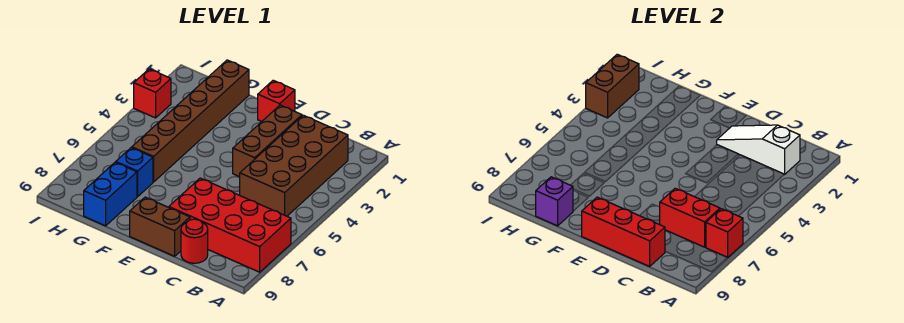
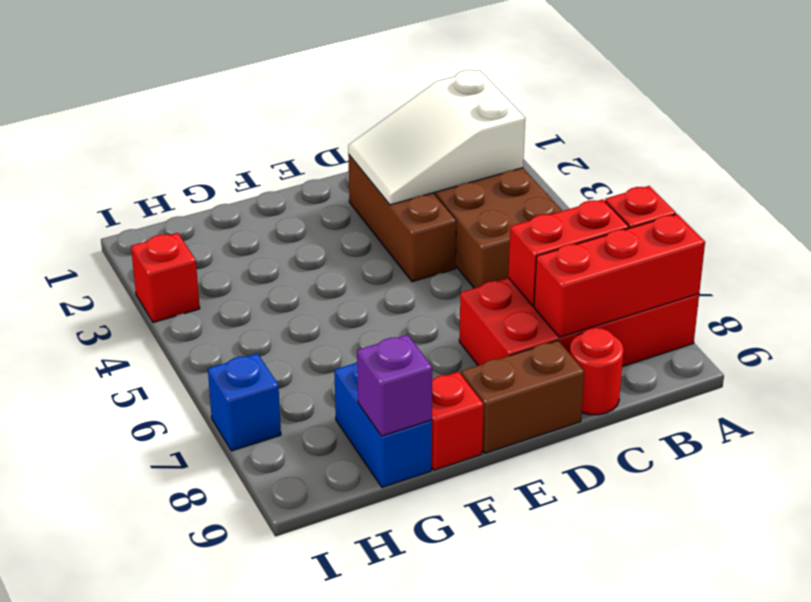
white slope B2:D2 level 2 top B -> white slope B2:D3 level 2 top B
red brick C9:E9 level 2 -> red brick A8:C8 level 2
red brick E1 level 1 -> red brick F9 level 1
brown brick G1:G6 level 1 -> none
blue brick G7 level 1 -> blue brick I7 level 1
brown brick I2:I3 level 2 -> none

